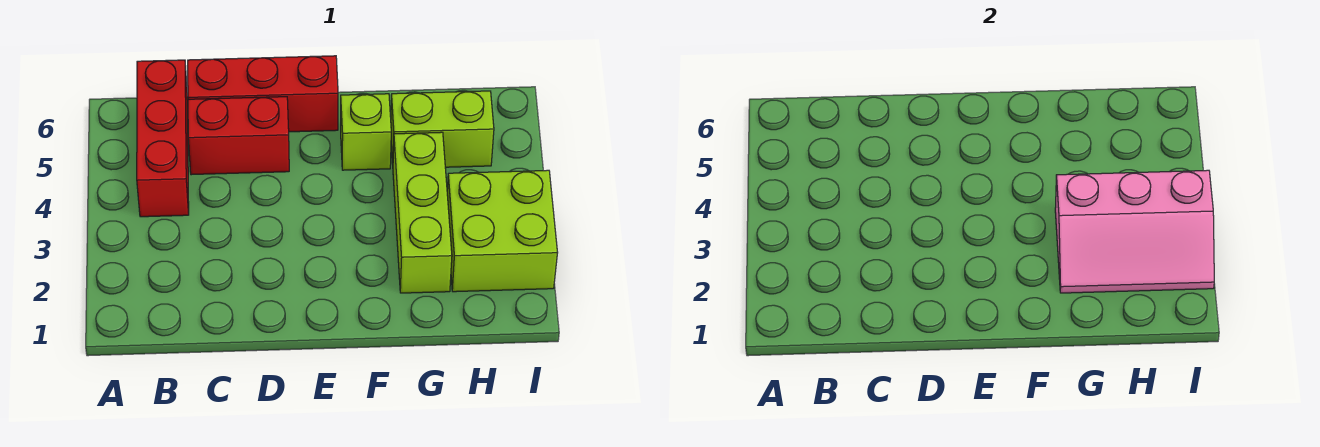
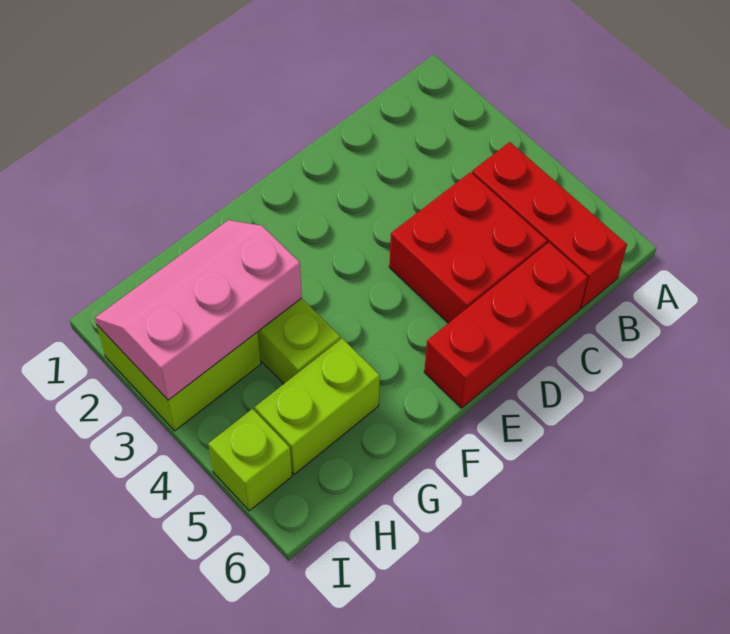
red brick C5:D5 level 1 -> red brick C4:D5 level 1
lime brick F5 level 1 -> lime brick I5 level 1

